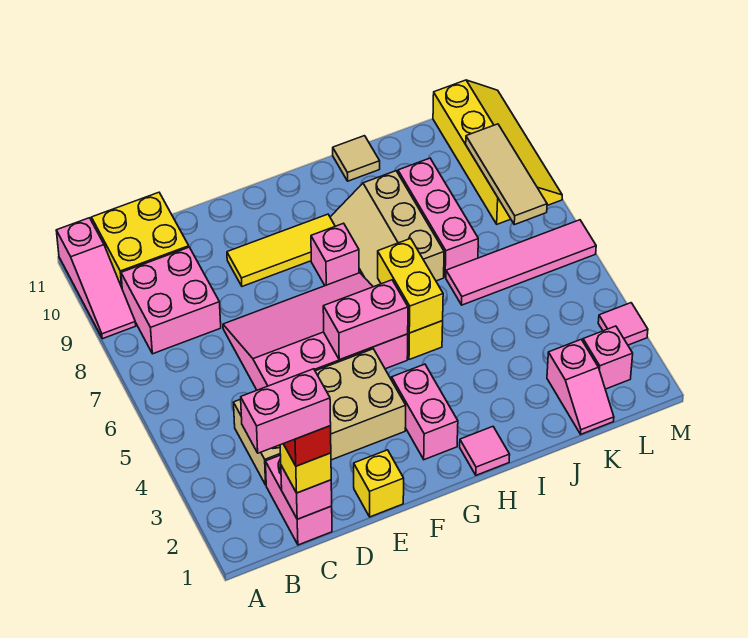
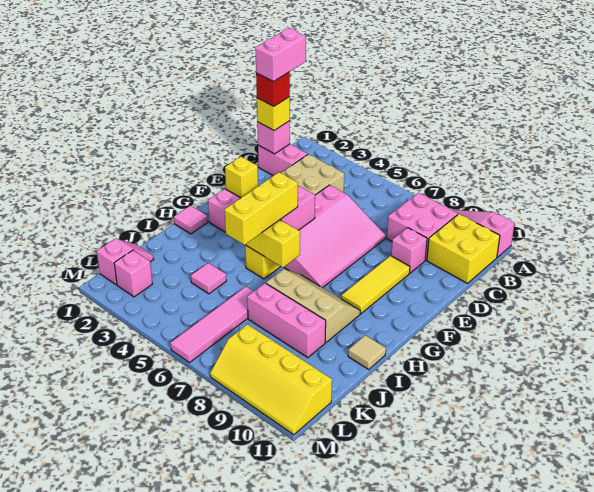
none -> yellow brick G5:I5 level 3
pink brick G8 level 1 -> pink brick D9 level 1
pink slope K1:K2 level 1 top 2 -> pink slope K1:L1 level 1 top L
tan tile L7:L9 level 2 -> none
pink tile M3 level 1 -> pink tile J4 level 1

